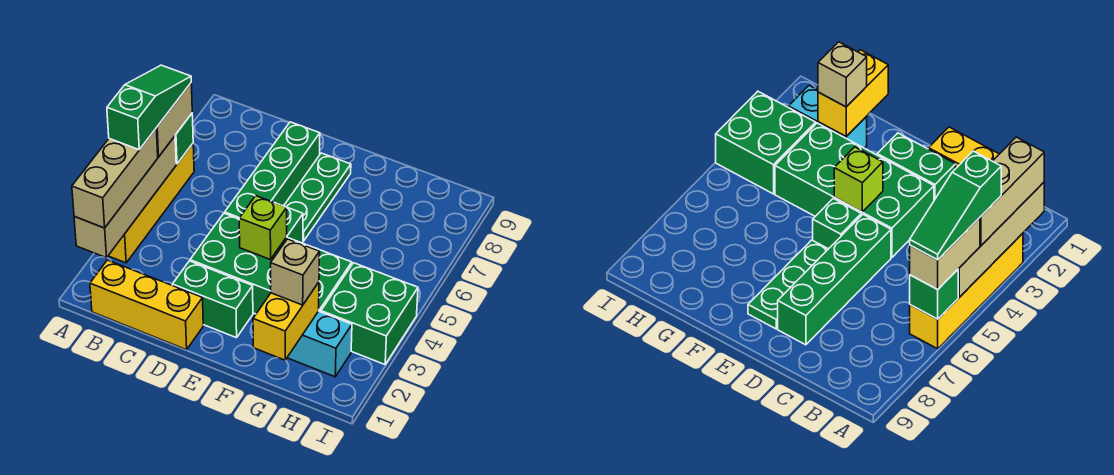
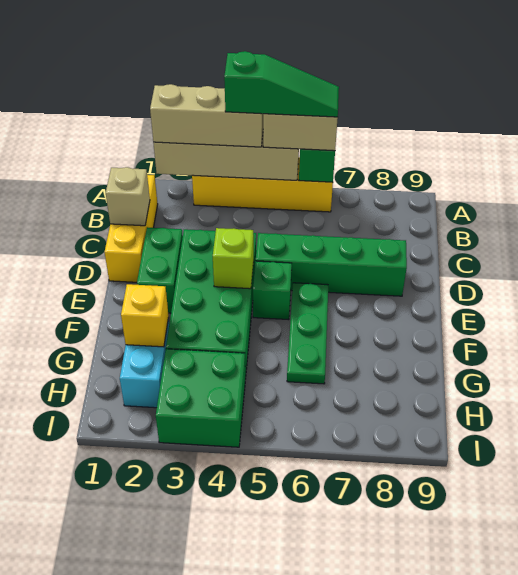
green plate E6:E8 level 1 -> green plate E6:G6 level 1
yellow brick G1:G2 level 2 -> yellow brick G2 level 2
tan brick G2 level 3 -> tan brick C1 level 2

